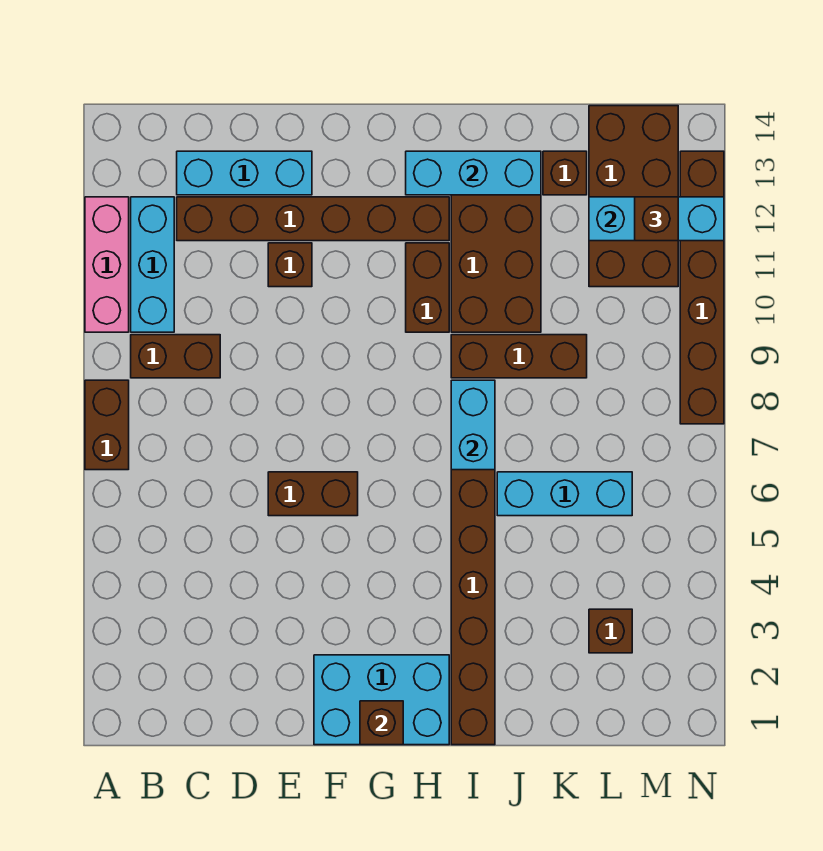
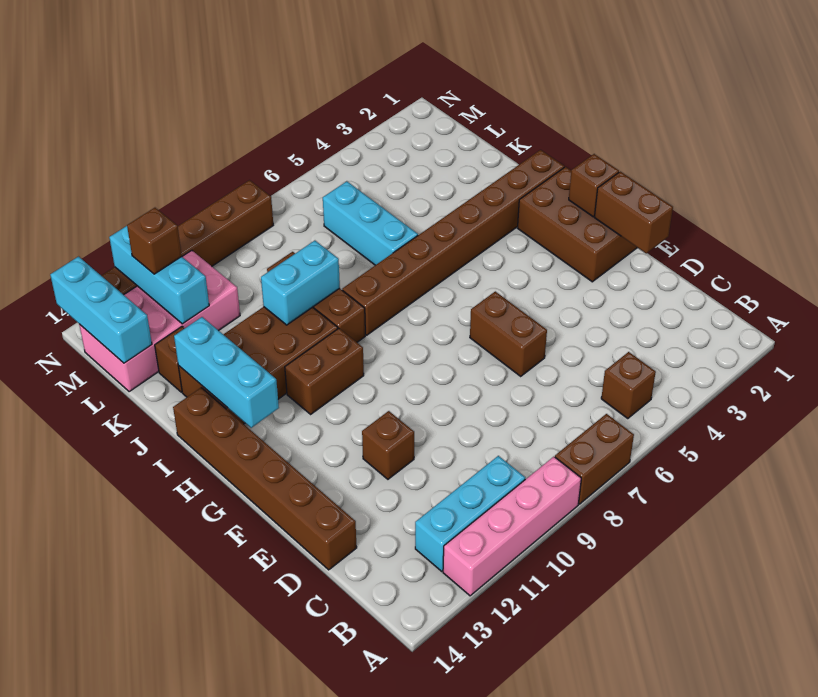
pink brick A10:A12 level 1 -> pink brick A9:A12 level 1
brown brick B9:C9 level 1 -> brown brick E1:F1 level 2
brown brick C12:H12 level 1 -> brown brick D14:I14 level 1
cyan brick C13:E13 level 1 -> cyan brick L14:N14 level 2
cyan brick F1:H2 level 1 -> brown brick F1:H2 level 1
cyan brick I7:I8 level 2 -> cyan brick J9:J10 level 2
brown brick L3 level 1 -> brown brick B5 level 1
brown brick L11:M14 level 1 -> pink brick L11:M14 level 1

